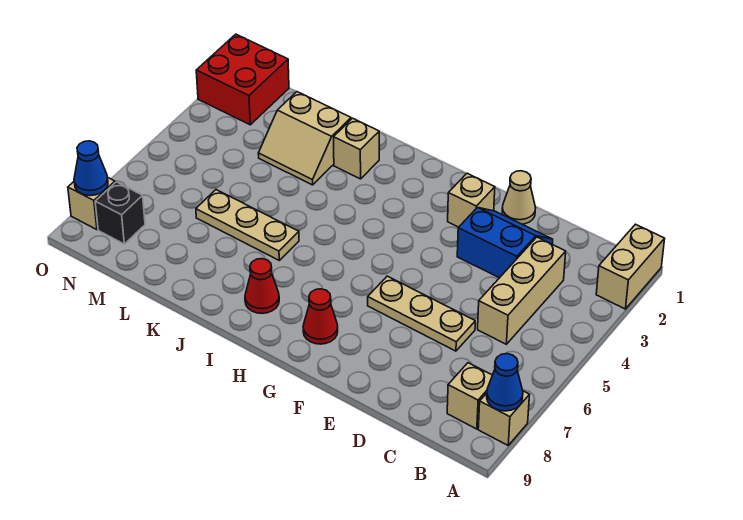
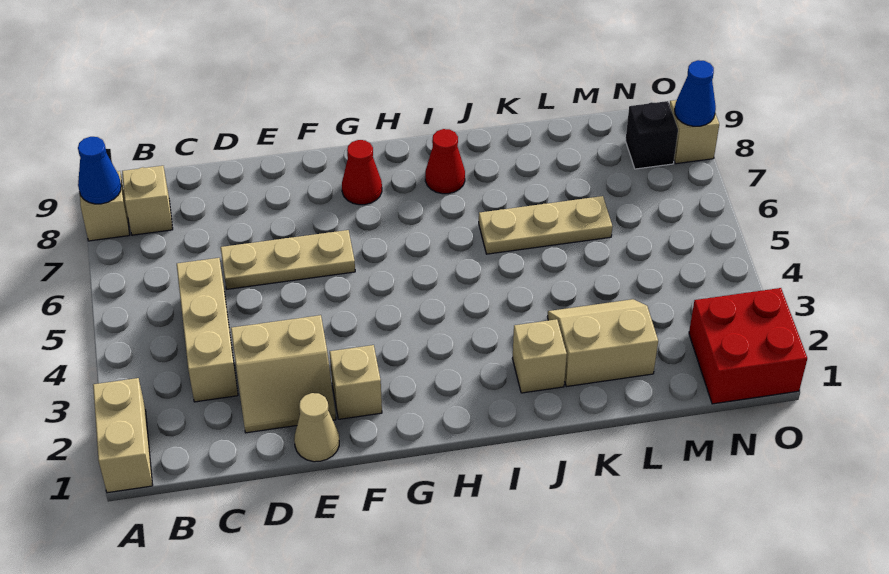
blue slope D2:E3 level 1 top 3 -> tan slope D2:E3 level 1 top 3

